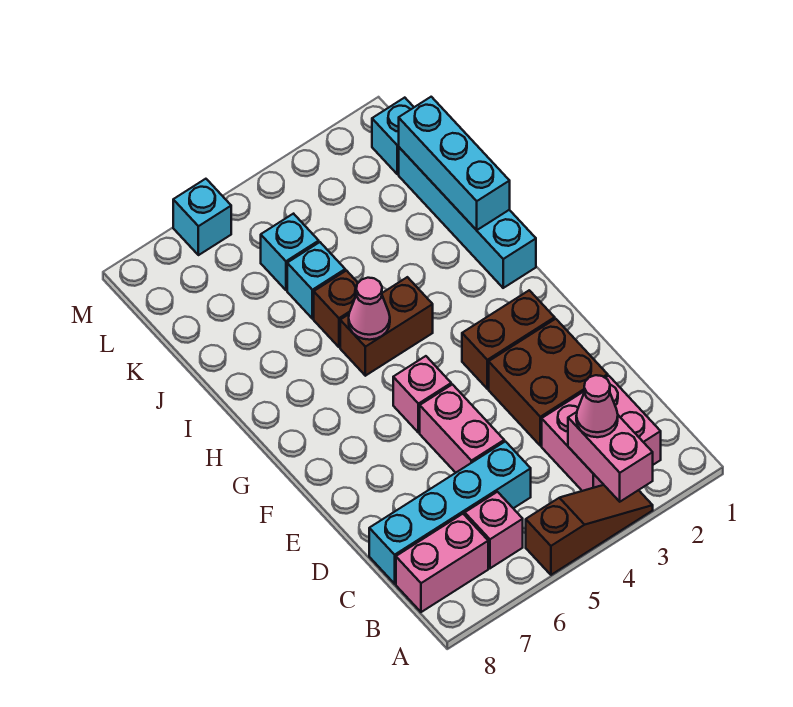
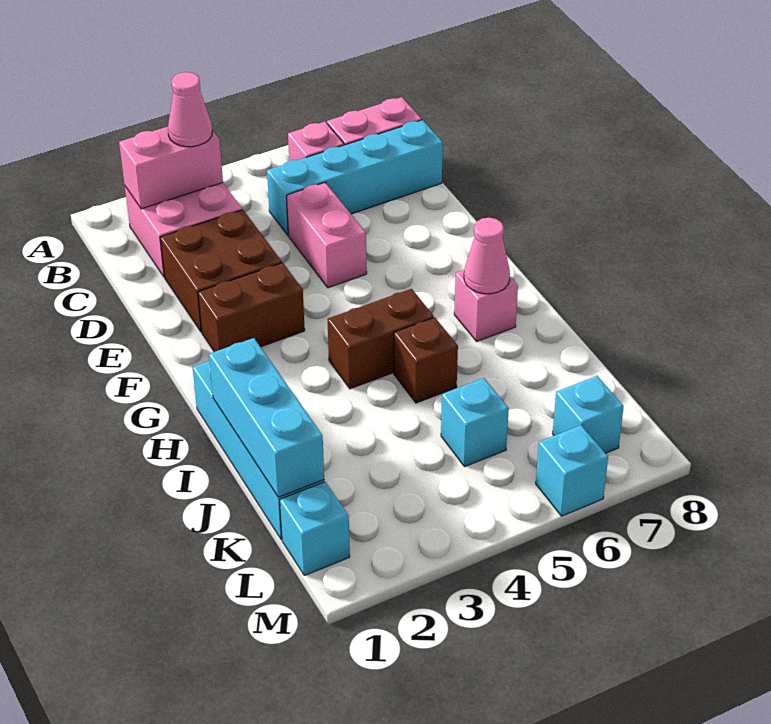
brown slope A3:A5 level 1 top 5 -> none
pink brick A3:B3 level 2 -> pink brick B2:B3 level 2
pink brick F5 level 1 -> pink brick H7 level 1
pink cone H5 level 2 -> pink cone H7 level 2
cyan brick J5 level 1 -> cyan brick L7 level 1

